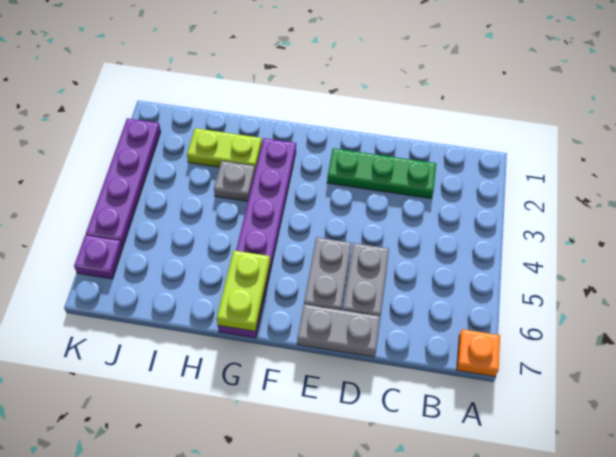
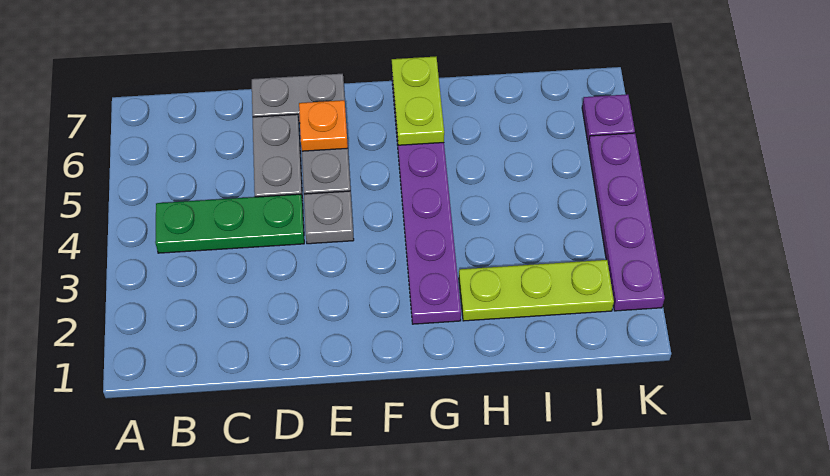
orange plate A7 level 1 -> orange plate E6 level 2
green plate C2:E2 level 1 -> green plate B4:D4 level 1
lime plate H2:I2 level 1 -> lime plate H2:J2 level 1
grey plate H3 level 1 -> grey plate E4 level 1

